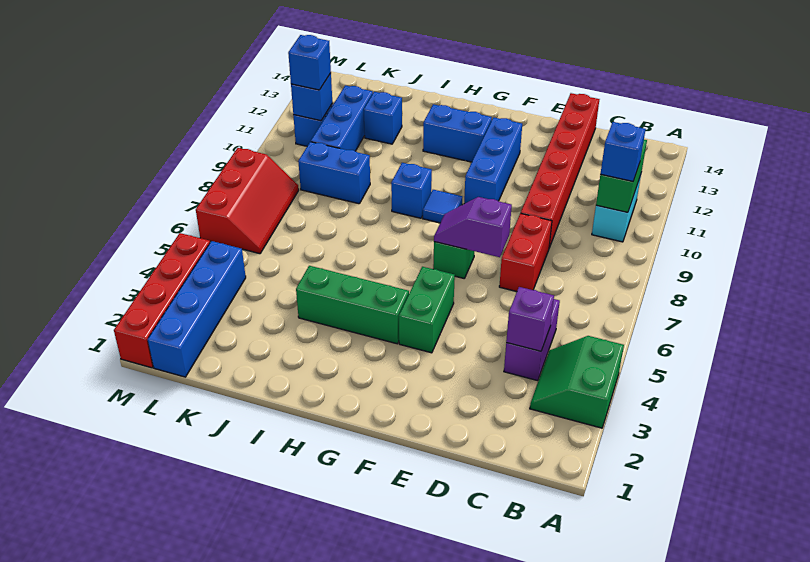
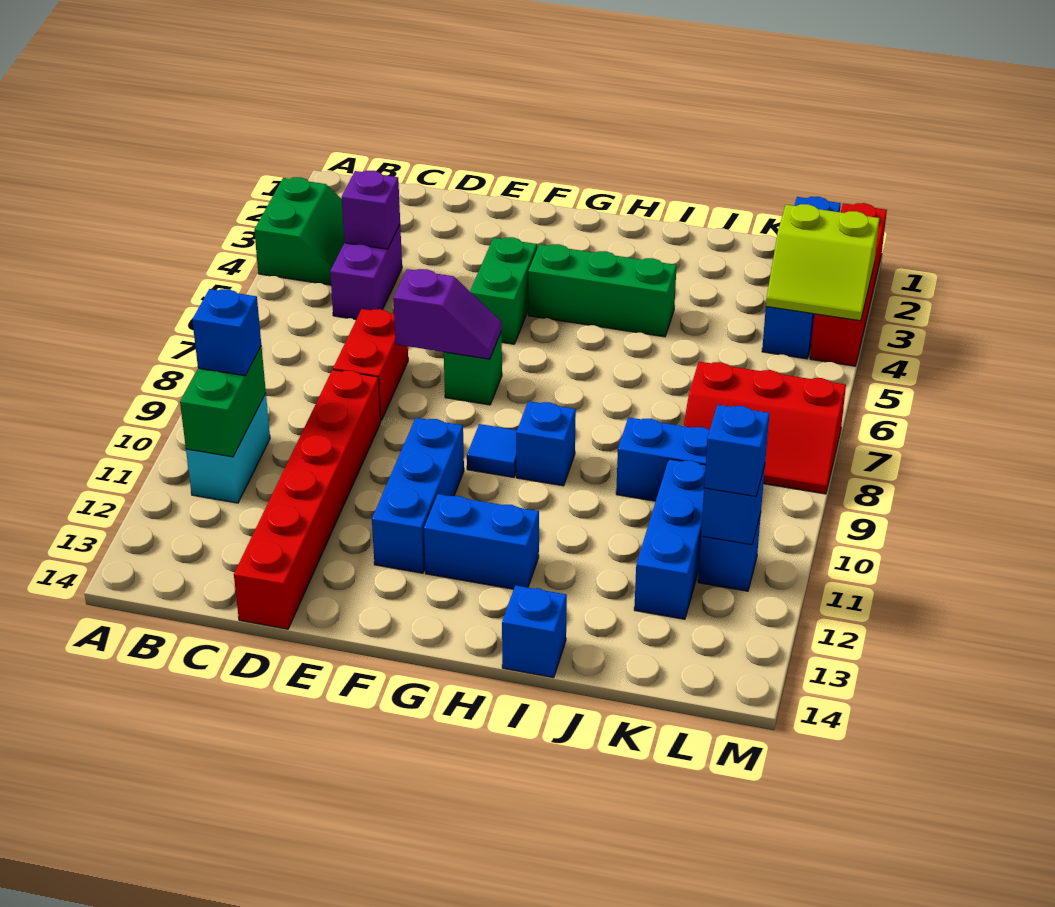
blue brick J12 level 1 -> blue brick I14 level 1
none -> lime slope L3:M4 level 2 top 3
red slope L6:M8 level 1 top M -> red slope K7:M8 level 1 top 7

